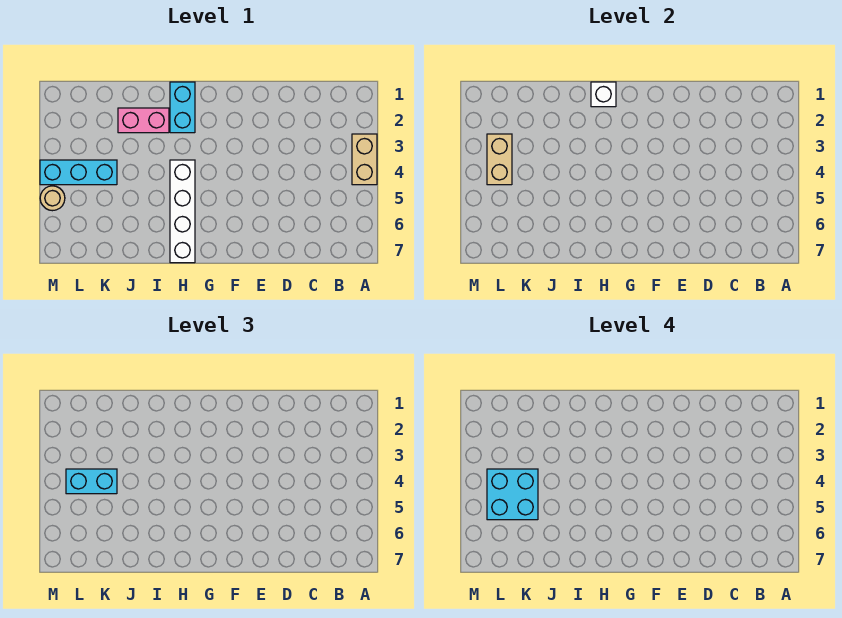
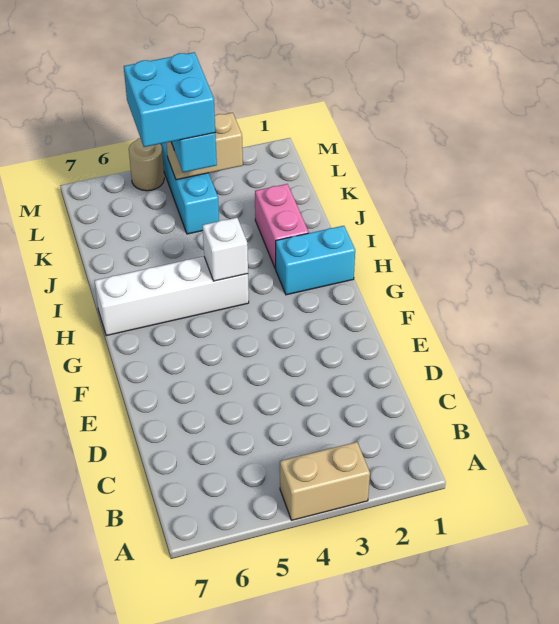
white brick H1 level 2 -> white brick H4 level 2

